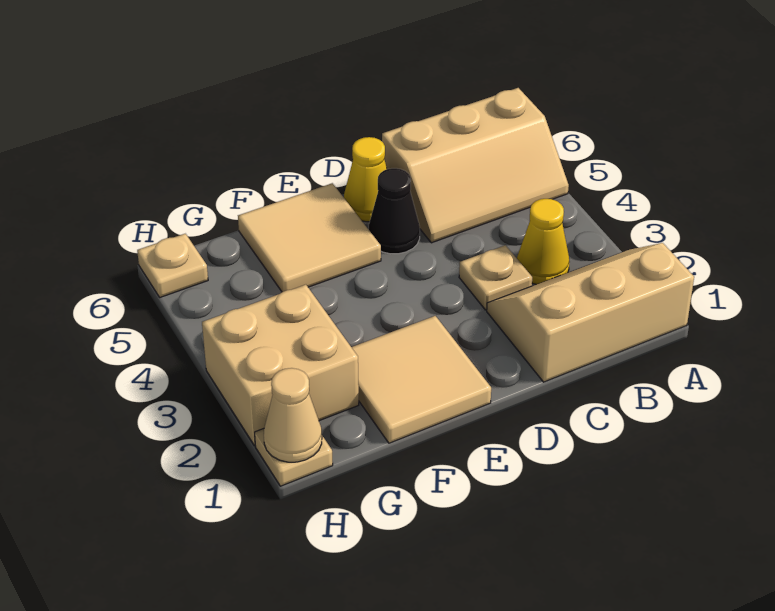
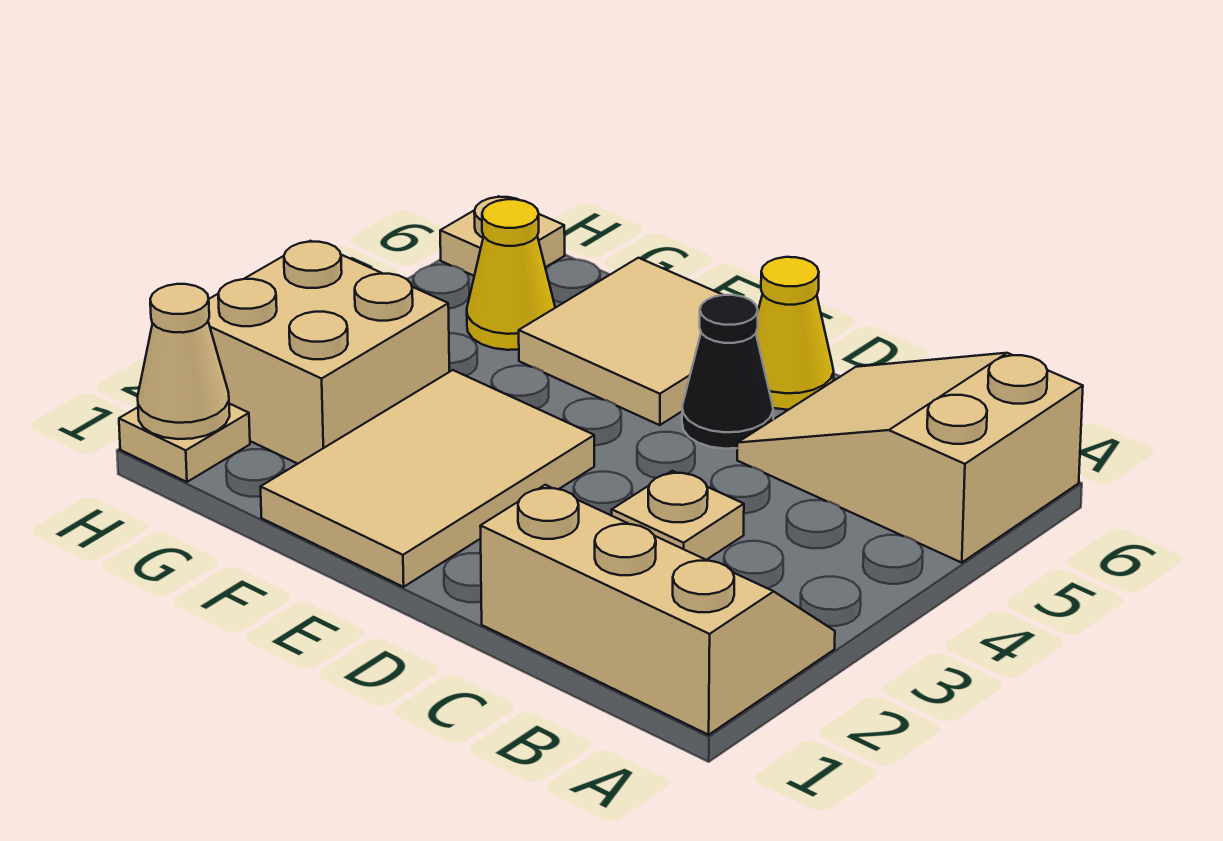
tan slope A5:C6 level 1 top 6 -> tan slope A5:C6 level 1 top A
yellow cone B3 level 1 -> yellow cone G5 level 1
tan tile E1:F2 level 1 -> tan tile E1:F3 level 1

